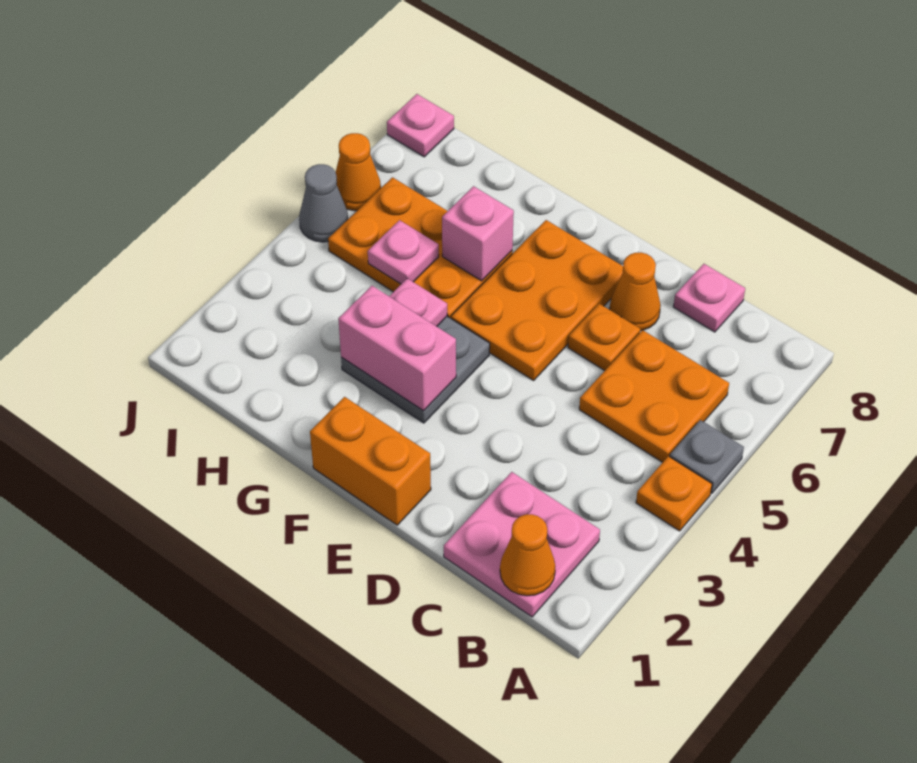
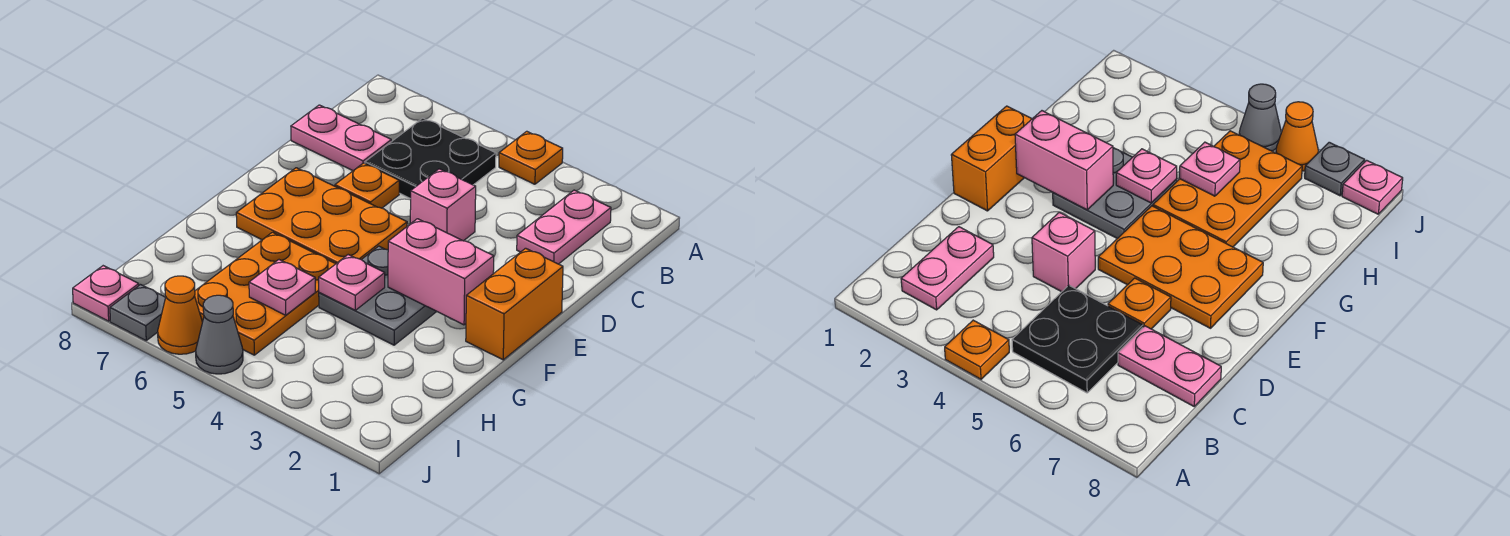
grey plate A5 level 1 -> grey plate J7 level 1
pink plate B1:C2 level 1 -> pink plate B2:C2 level 1
orange cone B1 level 2 -> none
orange plate B5:C6 level 1 -> black plate B5:C6 level 1
pink plate C8 level 1 -> pink plate C7:C8 level 1
orange cone D7 level 1 -> none
pink brick F3:G3 level 2 -> pink brick F2:F3 level 2
pink brick G6 level 2 -> pink brick D4 level 1

